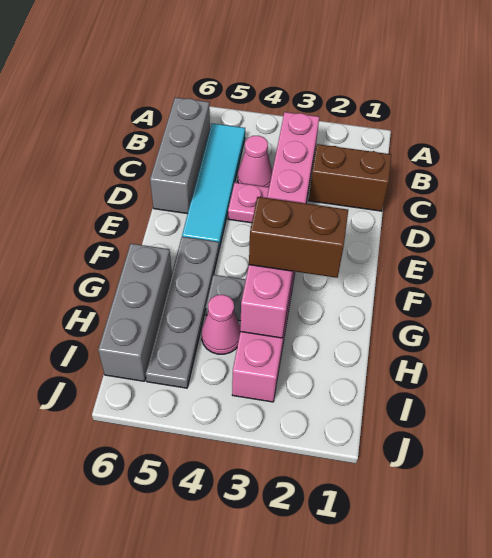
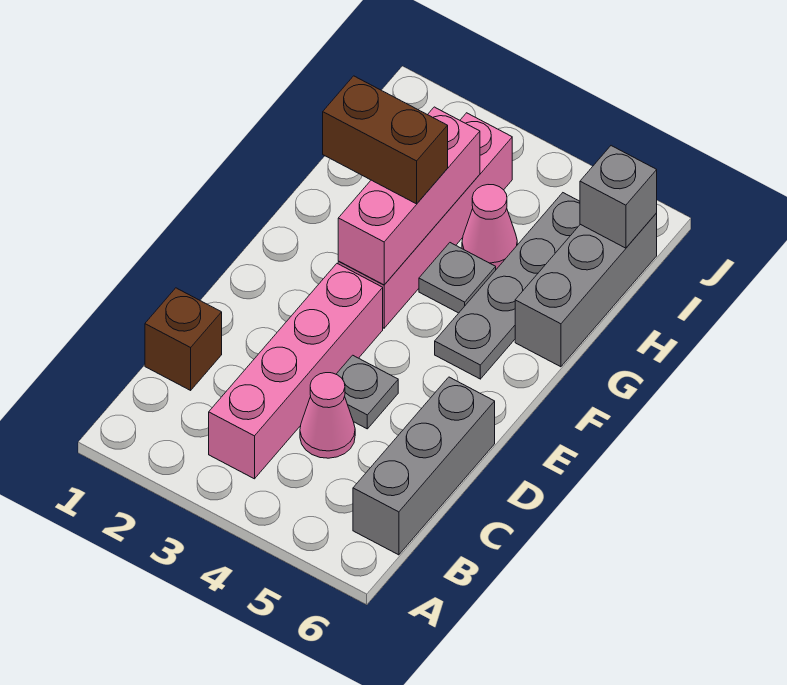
cyan tile B5:E5 level 1 -> none
brown brick C1:C2 level 1 -> brown brick C1 level 1
pink plate D4 level 1 -> grey plate D4 level 1
none -> grey brick I6 level 2

